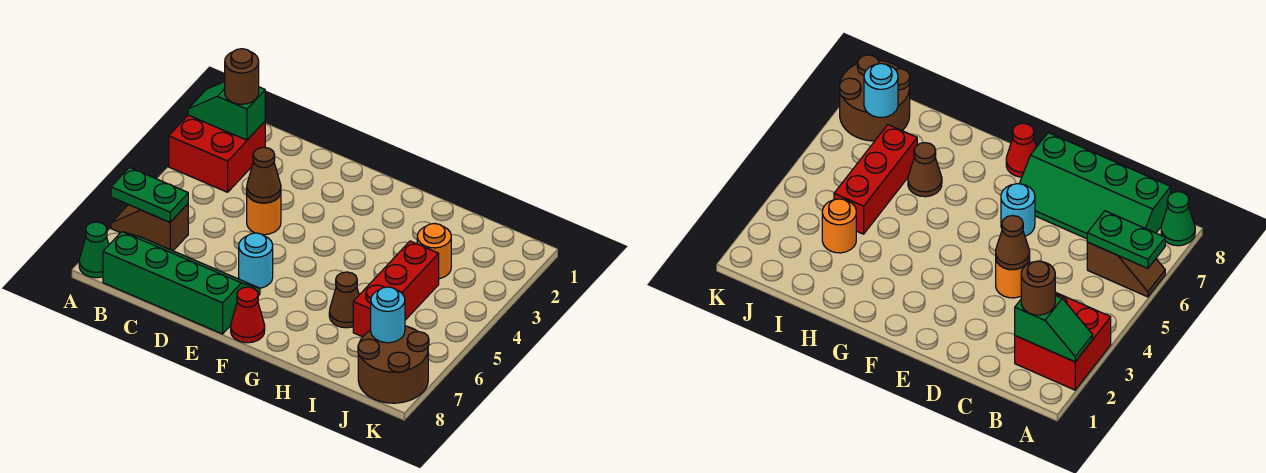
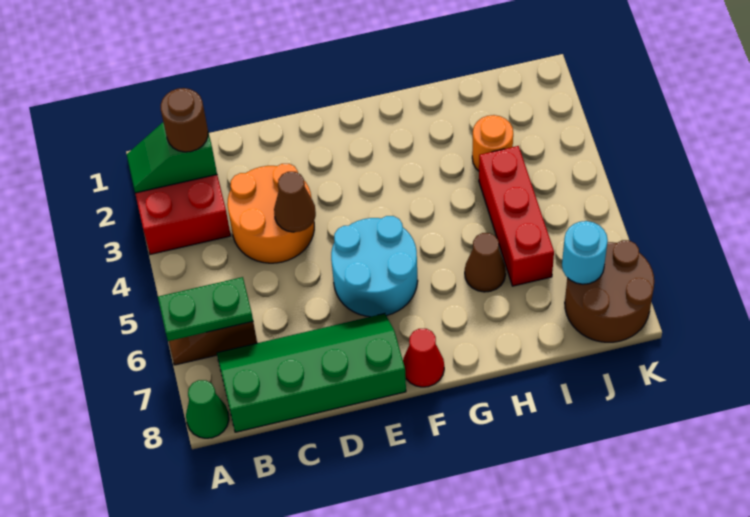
orange round brick D4 level 1 -> orange round brick C3:D4 level 1
cyan round brick E6 level 1 -> cyan round brick E5:F6 level 1

